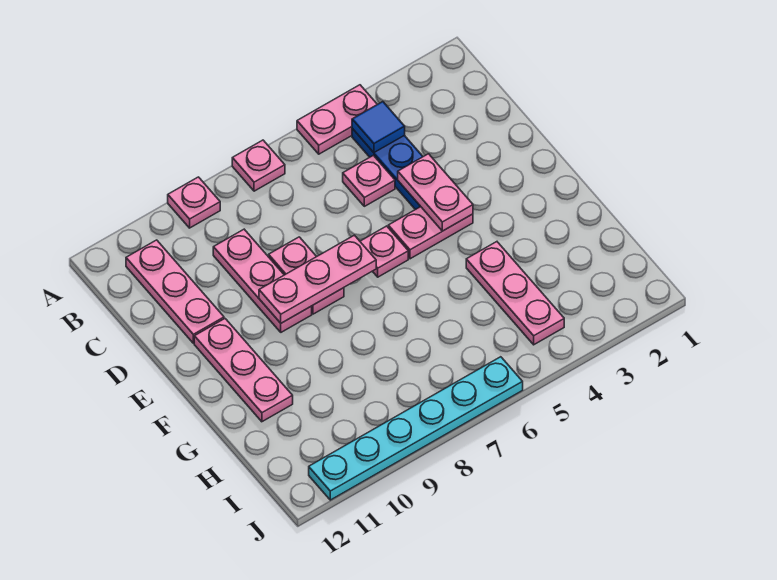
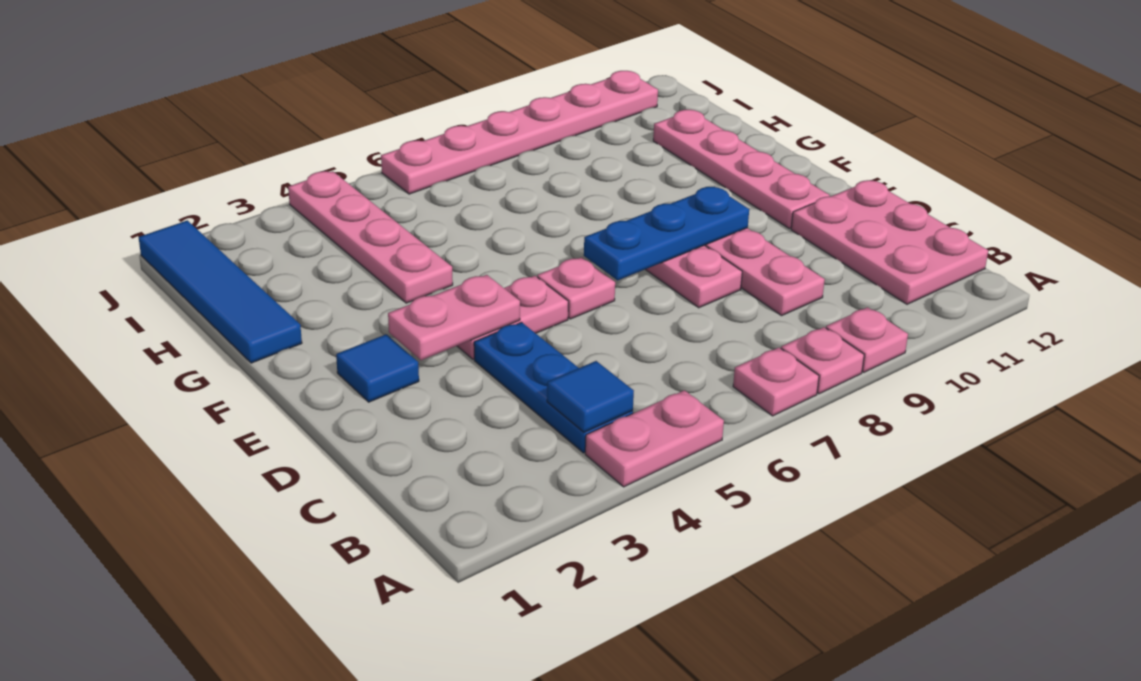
pink plate B11:D11 level 1 -> pink plate B11:D12 level 1
pink plate C5 level 1 -> pink plate A8 level 1
pink plate D4:E4 level 2 -> pink plate E3:E4 level 2
none -> blue tile E2 level 1
pink plate E7:E9 level 2 -> blue plate E7:E9 level 2
pink plate E11:G11 level 1 -> pink plate E11:H11 level 1
none -> blue tile G1:J1 level 1
pink plate G4:I4 level 1 -> pink plate G4:J4 level 1
cyan plate J6:J11 level 1 -> pink plate J6:J11 level 1

